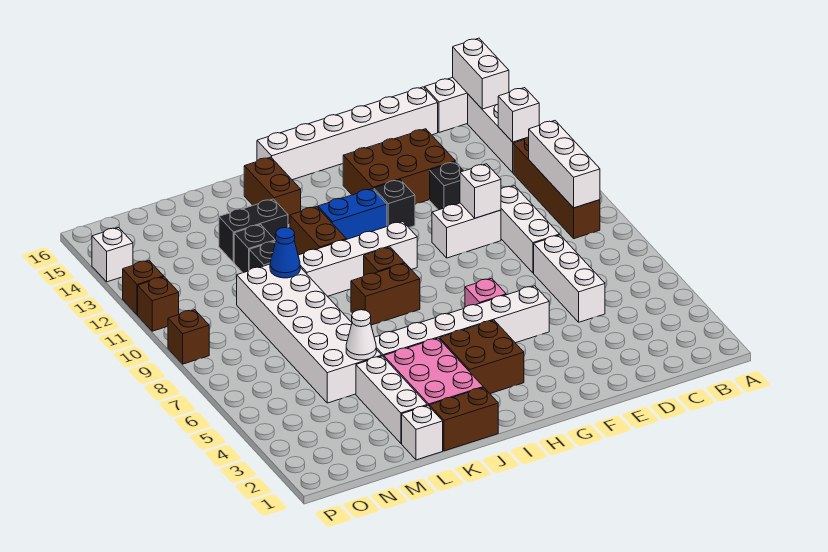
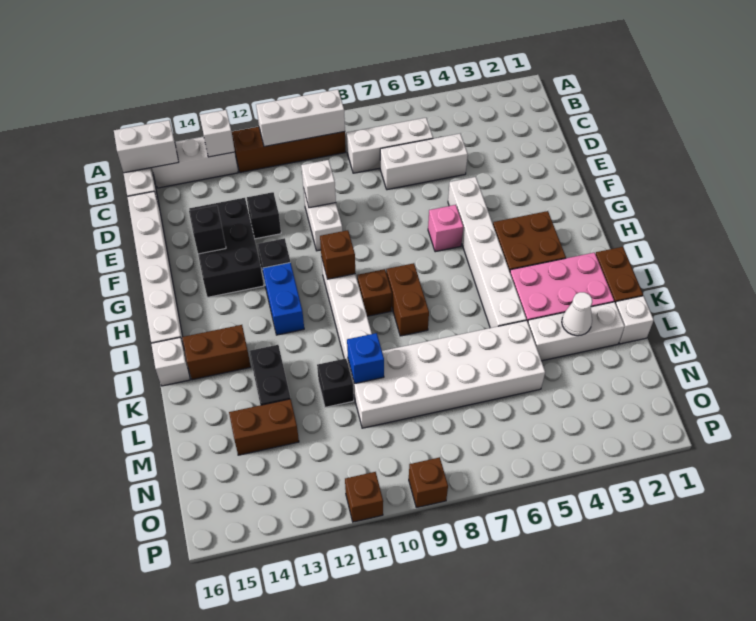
white brick D8:D10 level 1 -> white brick C6:C8 level 1
brown brick E13:G14 level 1 -> black brick E13:G14 level 1
brown brick J11:J12 level 1 -> brown brick M13:M14 level 1
white cone L5 level 2 -> white cone L3 level 2
blue cone L10 level 2 -> blue brick L10 level 2
black brick L12 level 1 -> black brick F14 level 2
brown brick P12 level 1 -> brown brick H10 level 2
white brick P14 level 1 -> white brick J16 level 1

